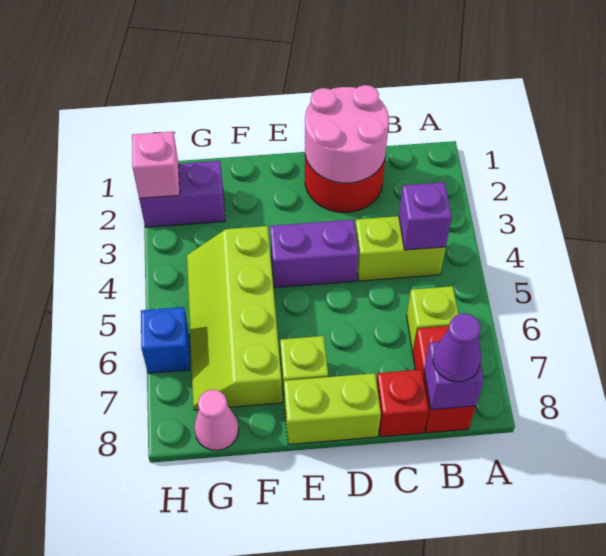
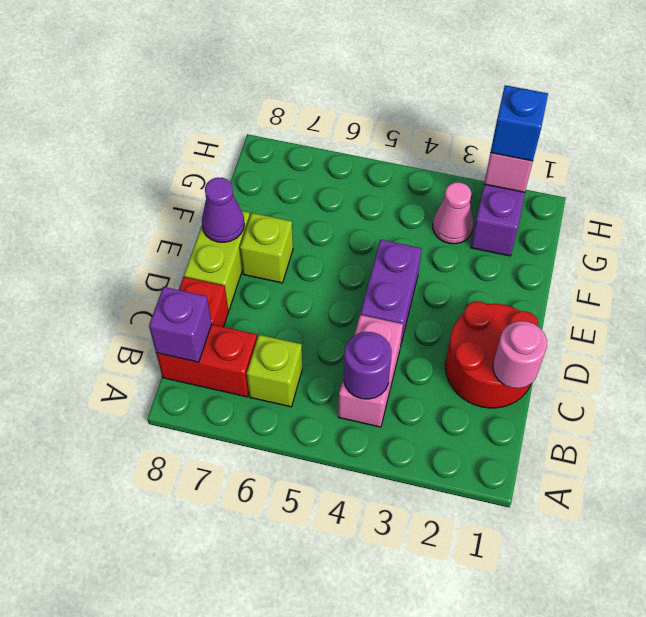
lime brick B4:C4 level 1 -> pink brick B4:C4 level 1
purple brick B4 level 2 -> purple round brick B4 level 2
purple cone B8 level 3 -> purple cone E8 level 2
pink round brick C1:D2 level 2 -> pink round brick C1 level 2
lime slope F4:G7 level 1 top F -> none
pink cone G8 level 1 -> pink cone G3 level 1
blue brick H6 level 1 -> blue brick H2 level 3

